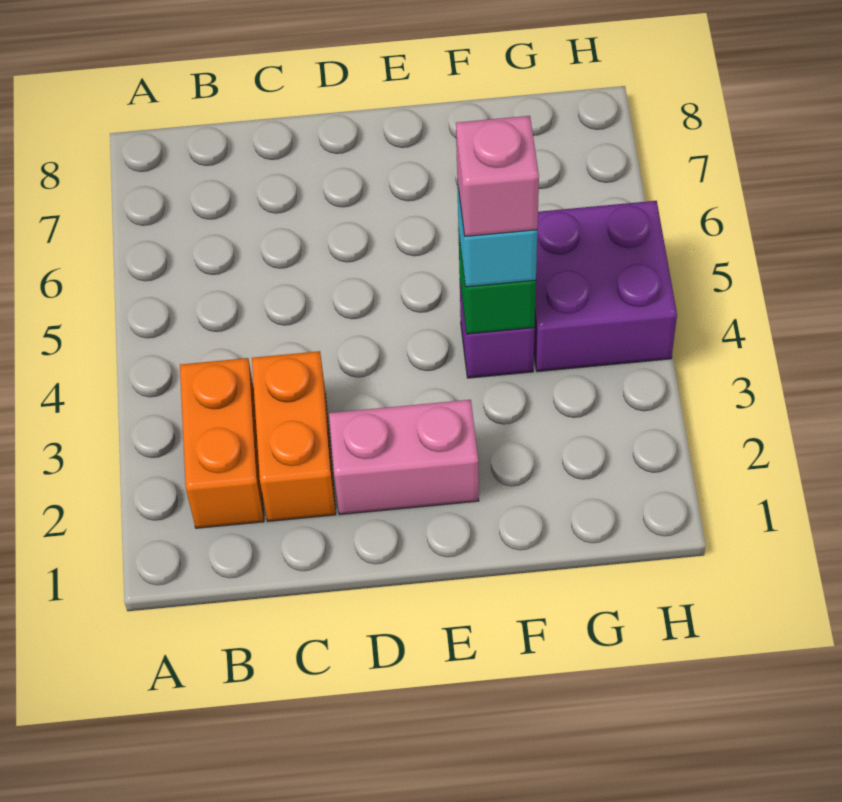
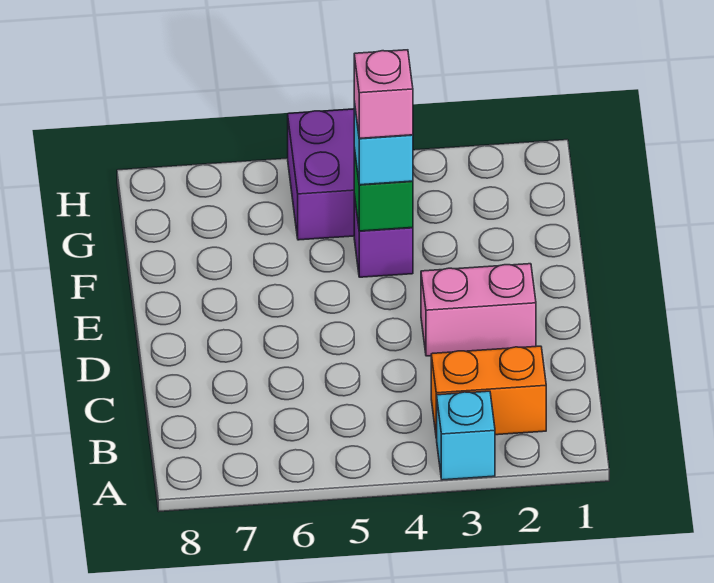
none -> cyan brick A3 level 1
orange brick C2:C3 level 1 -> none
pink brick D2:E2 level 1 -> pink brick D2:D3 level 1

